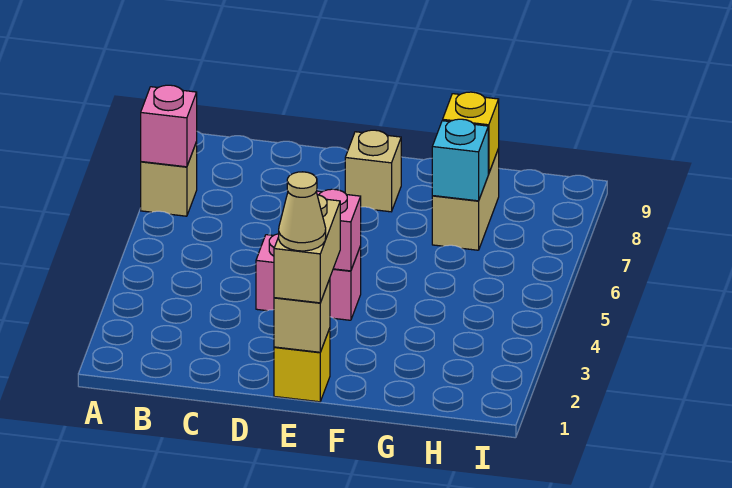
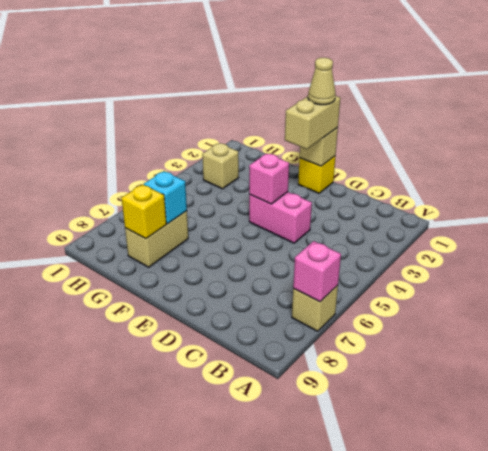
tan brick E8 level 1 -> tan brick H3 level 1

